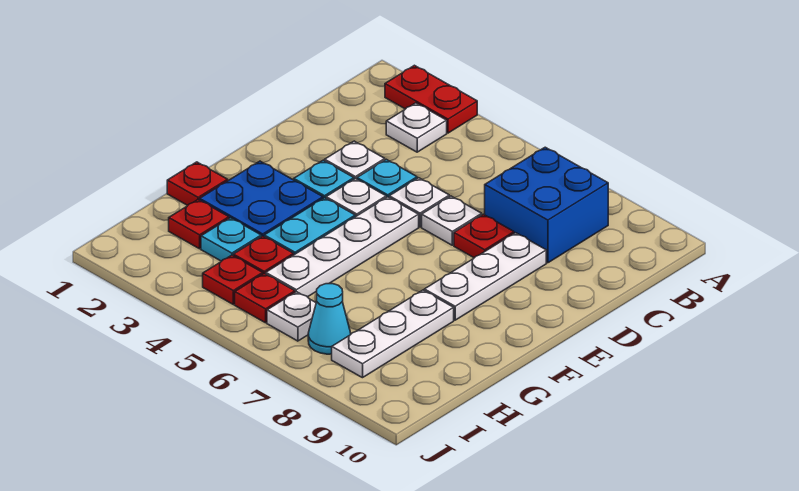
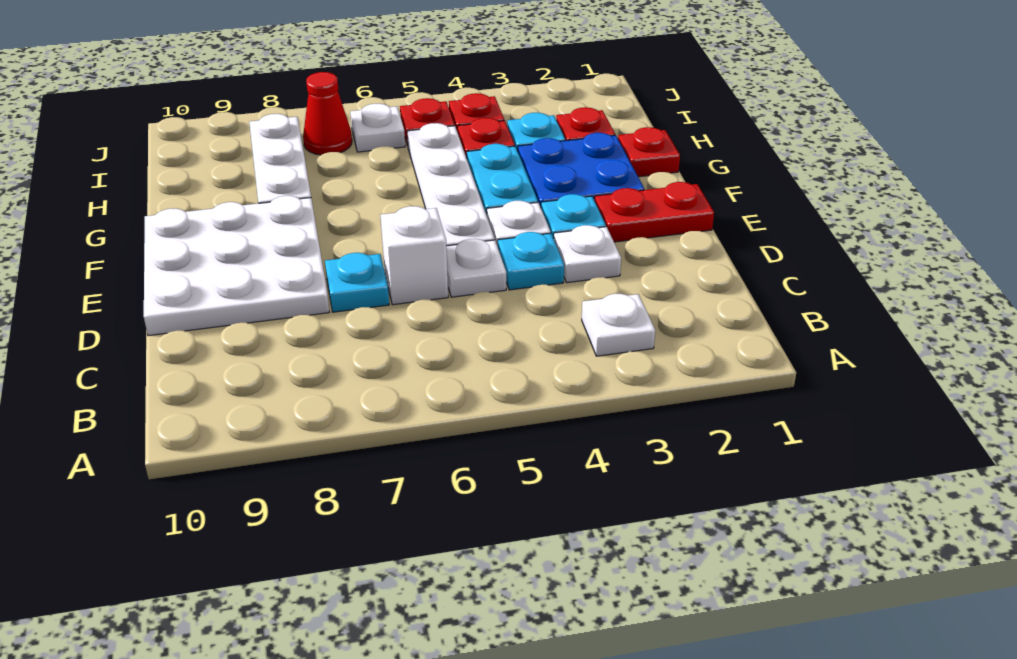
red plate A2:A3 level 1 -> red plate E1:E2 level 1
blue brick B7:C8 level 1 -> none
white plate D6 level 1 -> white brick D6 level 1
red plate D7 level 1 -> cyan plate D7 level 1
white plate D8:F8 level 1 -> white plate D8:F10 level 1
cyan cone I7 level 1 -> red cone I7 level 1

